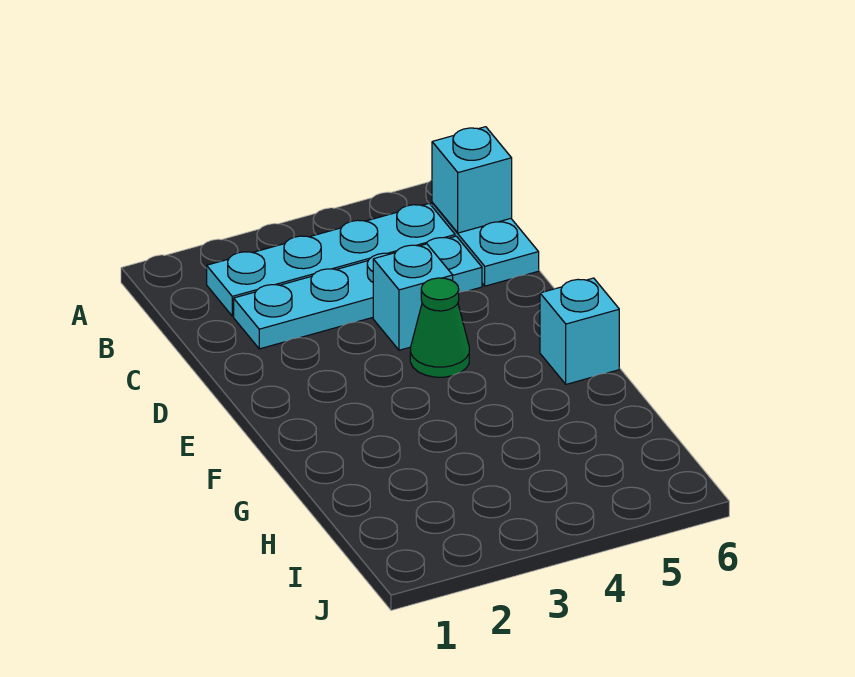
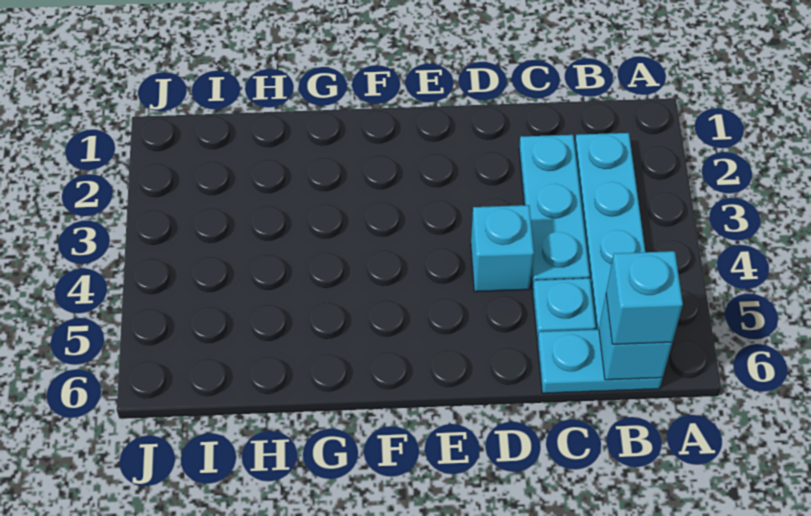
green cone E4 level 1 -> none
cyan brick F6 level 1 -> cyan brick B6 level 3

